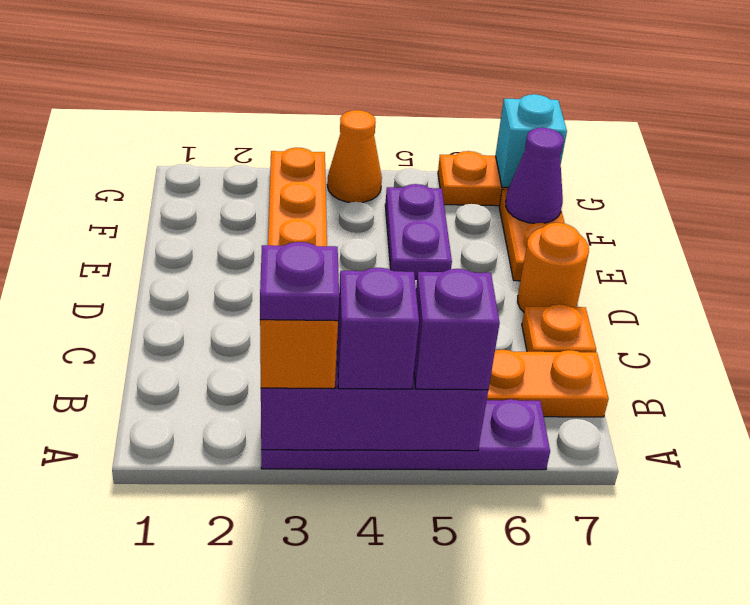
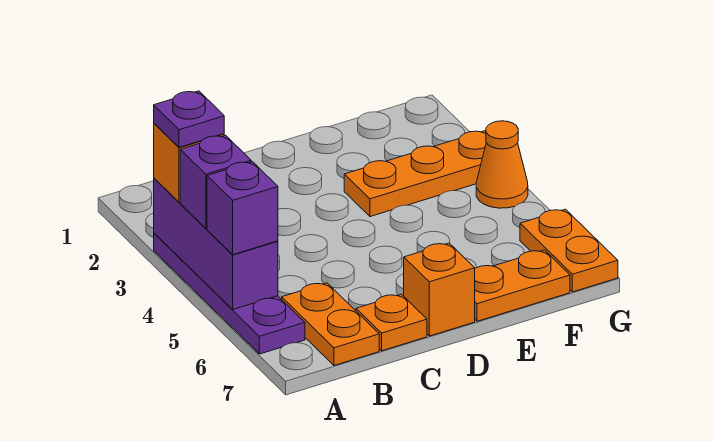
orange round brick D7 level 1 -> orange brick D7 level 1
purple plate E5:F5 level 1 -> none
purple cone F7 level 2 -> none
cyan brick G7 level 2 -> none

